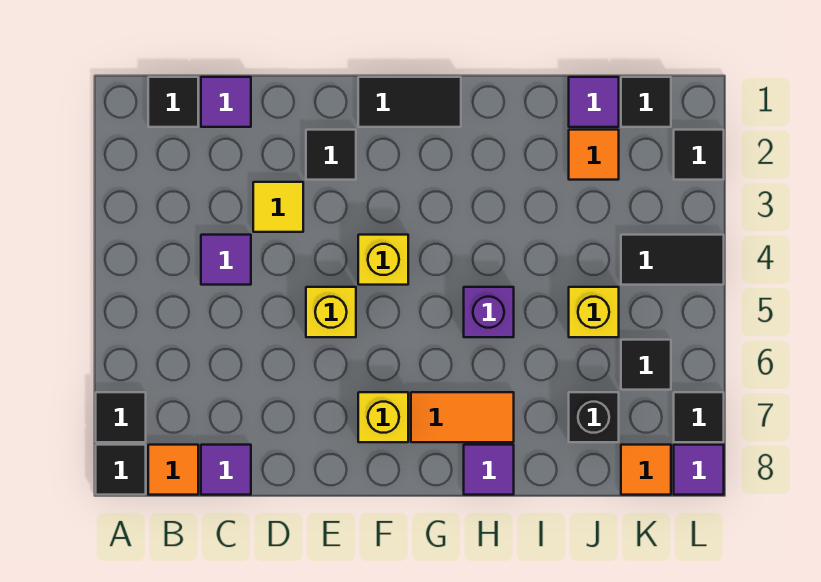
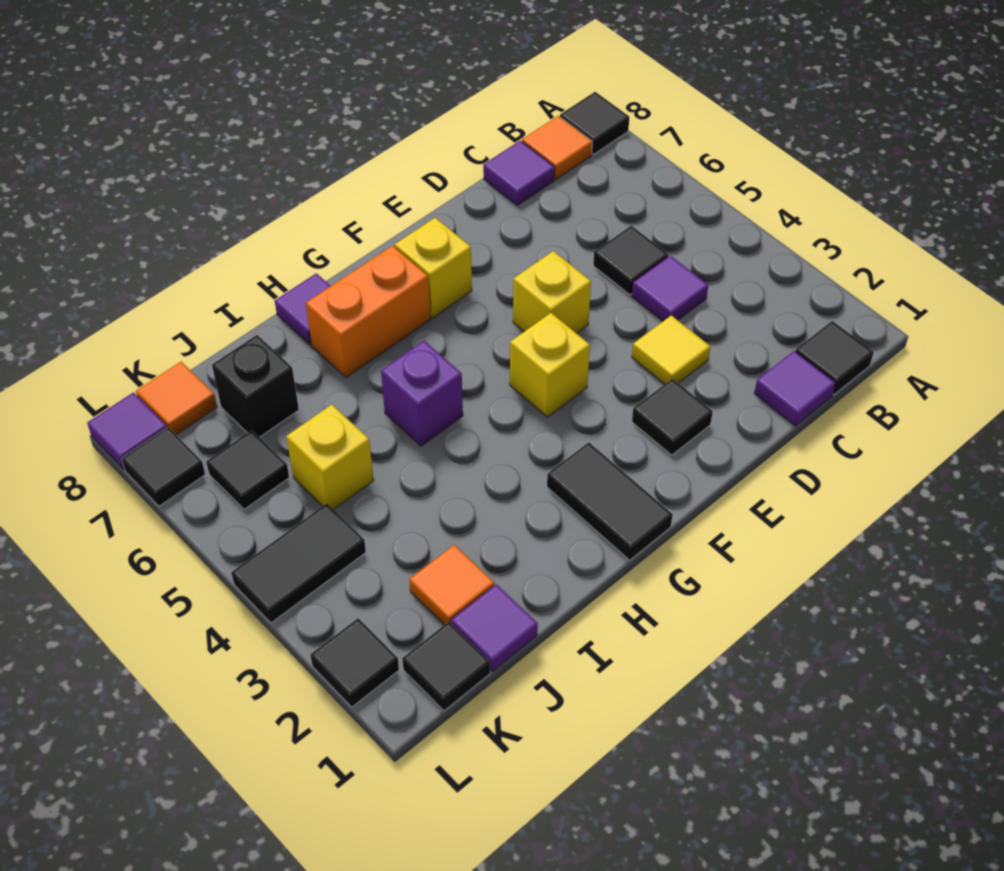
black tile A7 level 1 -> black tile C5 level 1
black tile F1:G1 level 1 -> black tile G1:G2 level 1
orange tile G7:H7 level 1 -> orange brick G7:H7 level 1

